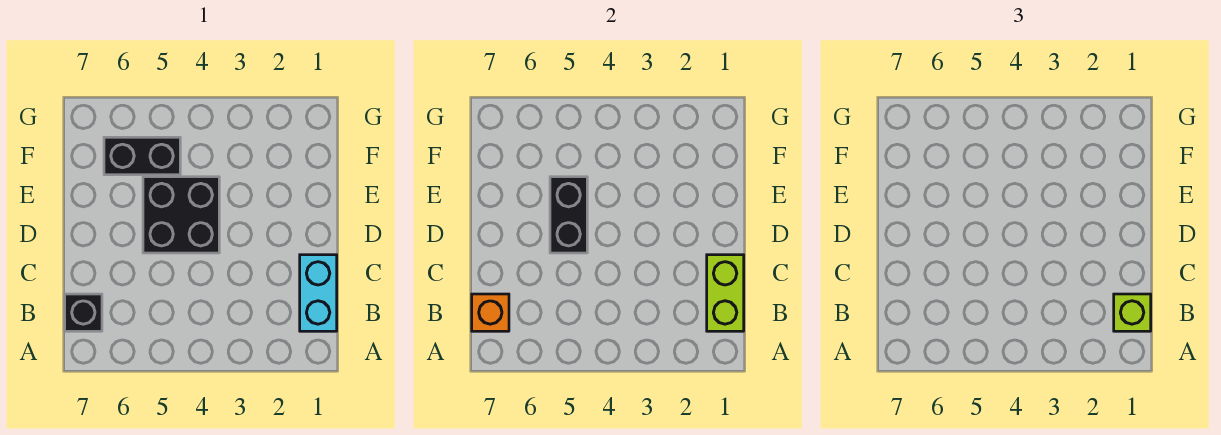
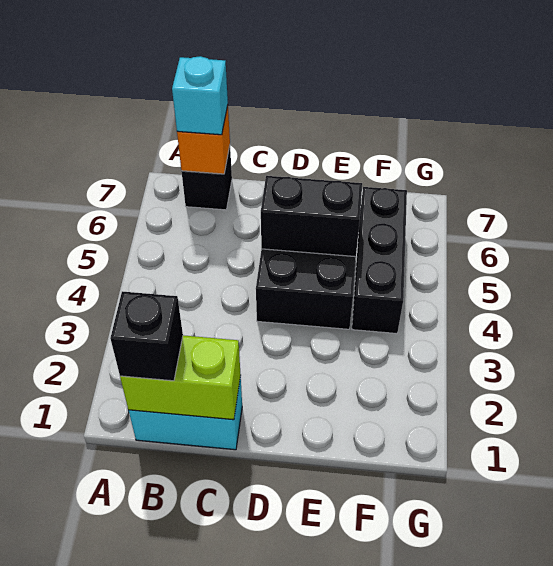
lime brick B1 level 3 -> black brick B1 level 3
none -> cyan brick B7 level 3
black brick F5:F6 level 1 -> black brick F4:F6 level 1

